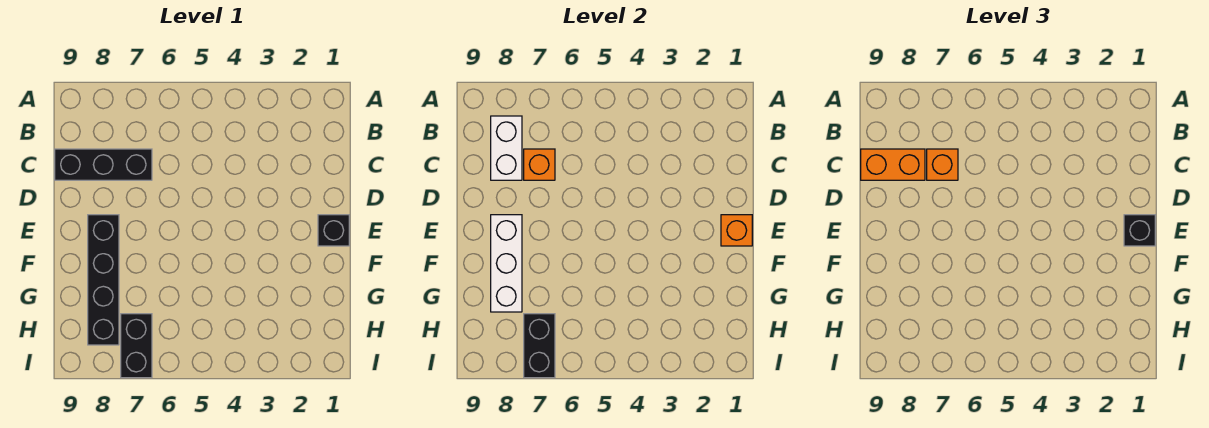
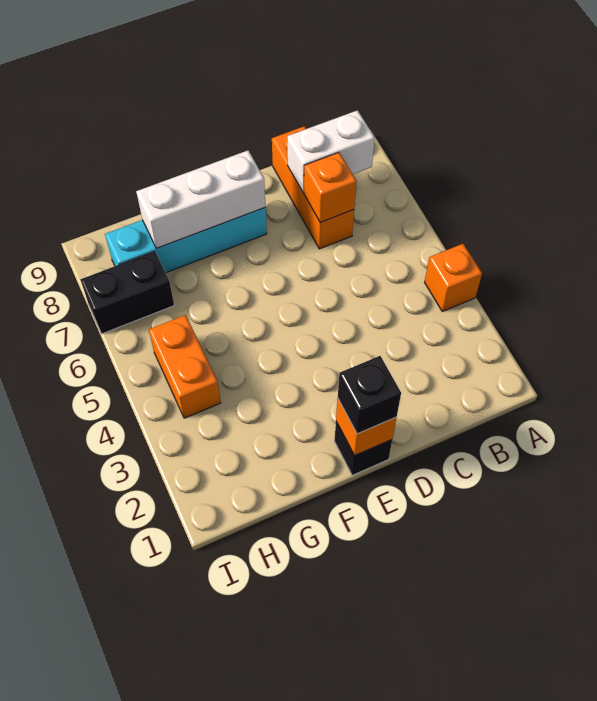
black brick C7:C9 level 1 -> orange brick C7:C9 level 1
orange brick C7 level 3 -> orange brick A4 level 1
orange brick C8:C9 level 3 -> orange brick H4:H5 level 1
black brick E8:H8 level 1 -> cyan brick E8:H8 level 1
black brick H7:I7 level 2 -> none

